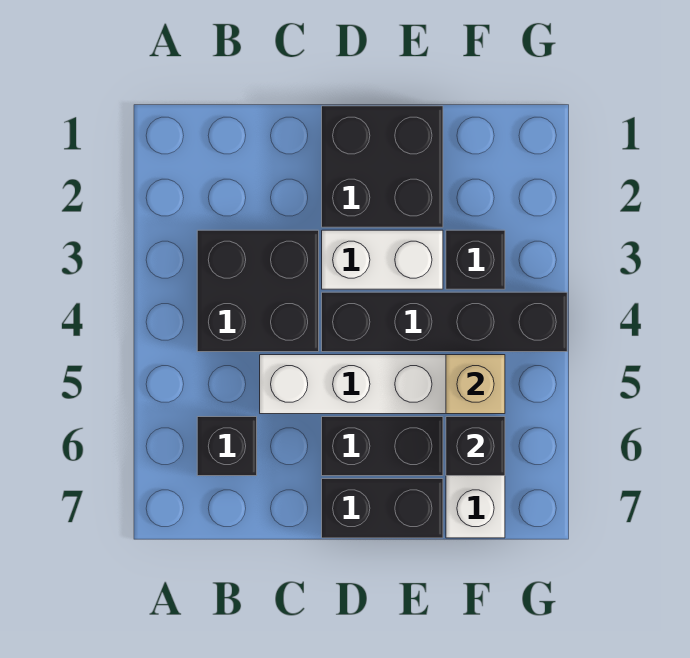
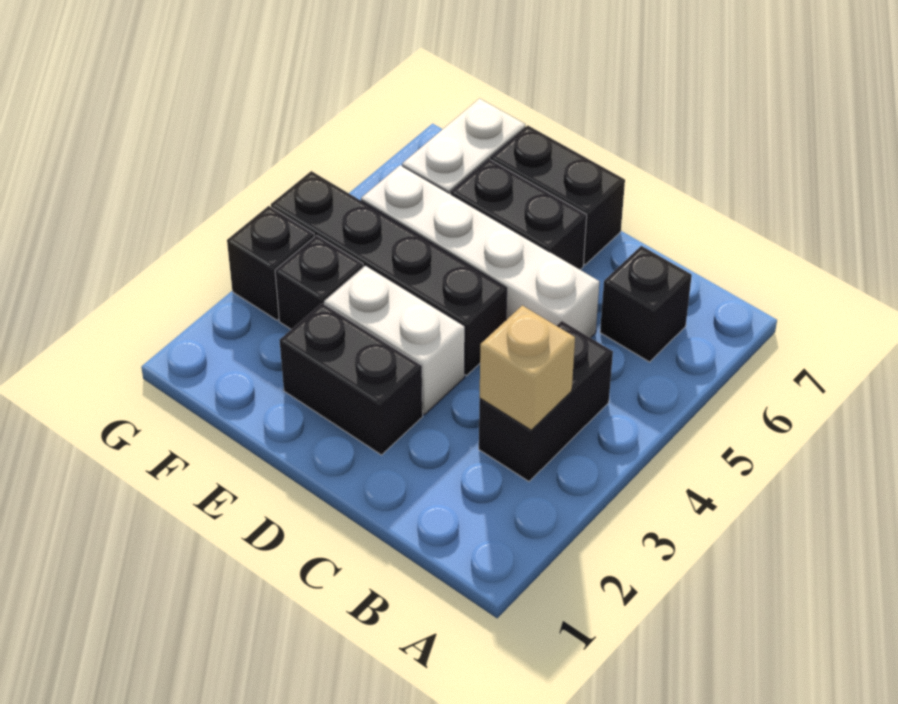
black brick B3:C4 level 1 -> black brick B3:B4 level 1
black brick D1:E2 level 1 -> black brick D2:E2 level 1
tan brick F5 level 2 -> tan brick B3 level 2
black brick F6 level 2 -> black brick G3 level 1

